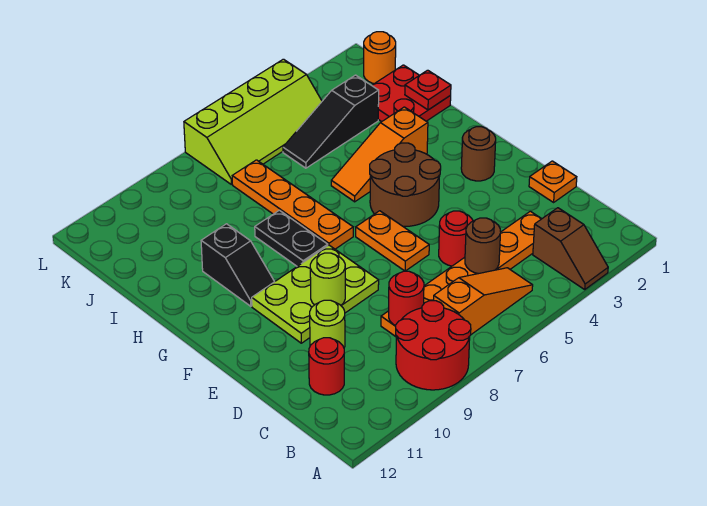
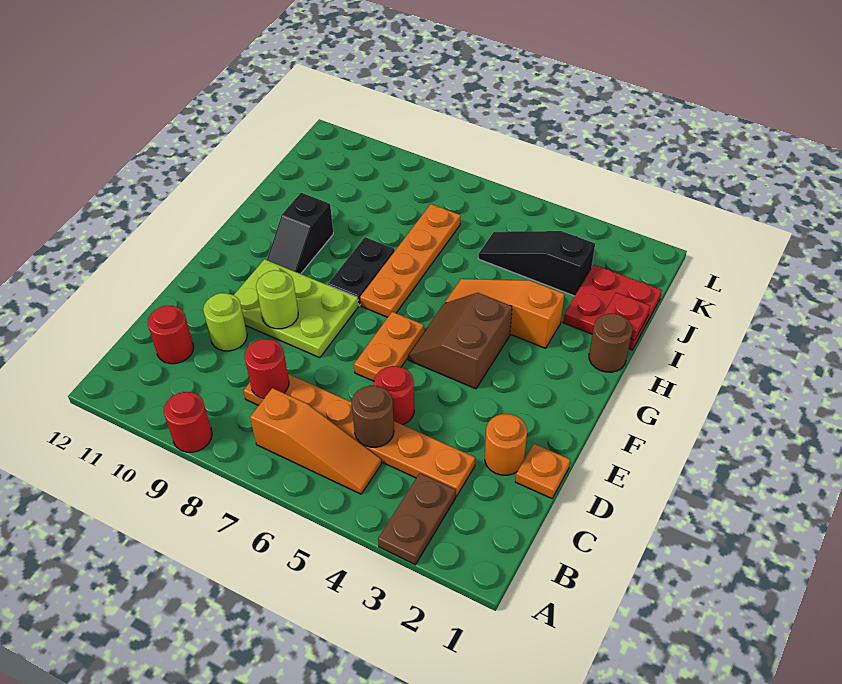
brown slope A3:B3 level 1 top B -> brown plate A3:B3 level 1
red round brick A8:B9 level 1 -> red round brick A9 level 1
brown round brick F2 level 1 -> brown round brick H1 level 1
brown round brick F4:G5 level 1 -> brown slope F4:G5 level 1 top 4
orange round brick K1 level 1 -> orange round brick D2 level 1
lime slope K4:L7 level 1 top L -> none

